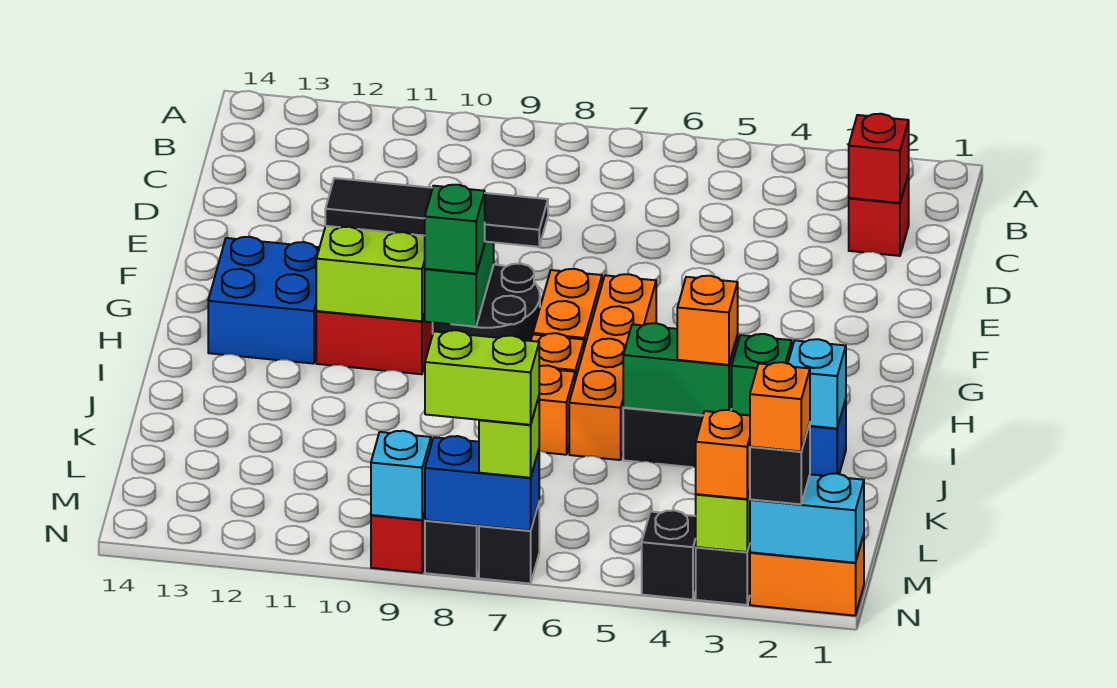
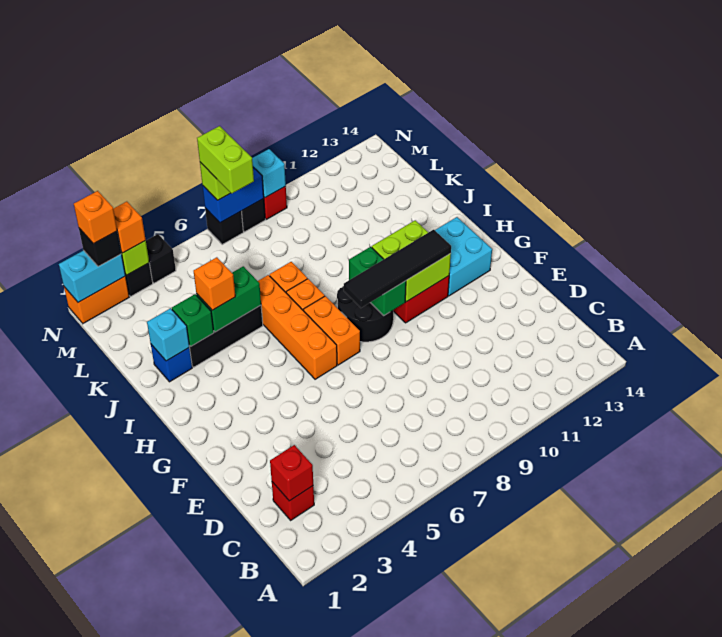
blue brick G12:H13 level 1 -> cyan brick G12:H13 level 1
green brick H9 level 3 -> none
lime brick N7:N8 level 4 -> lime brick M7:N7 level 4

